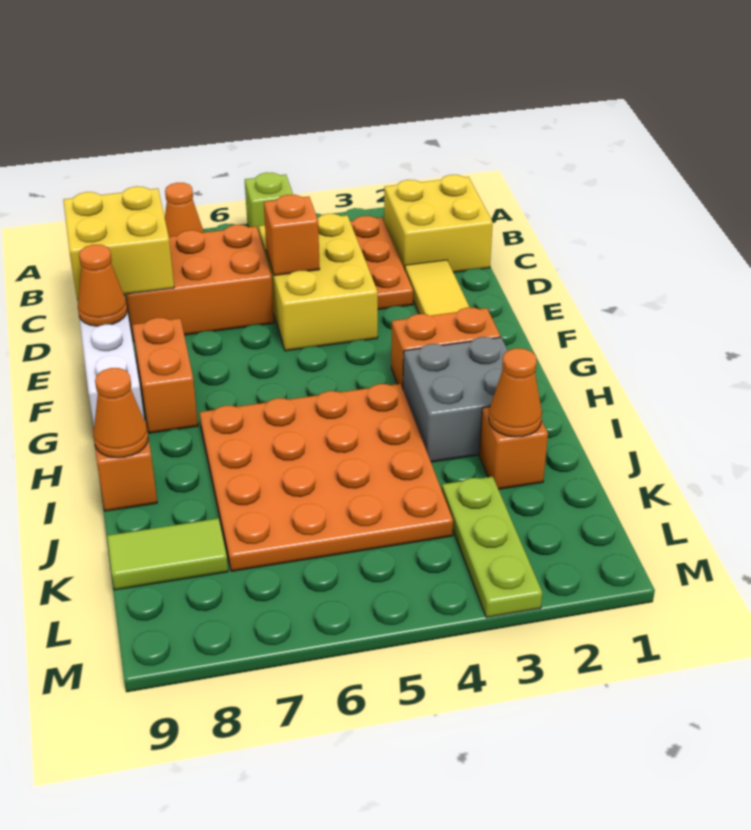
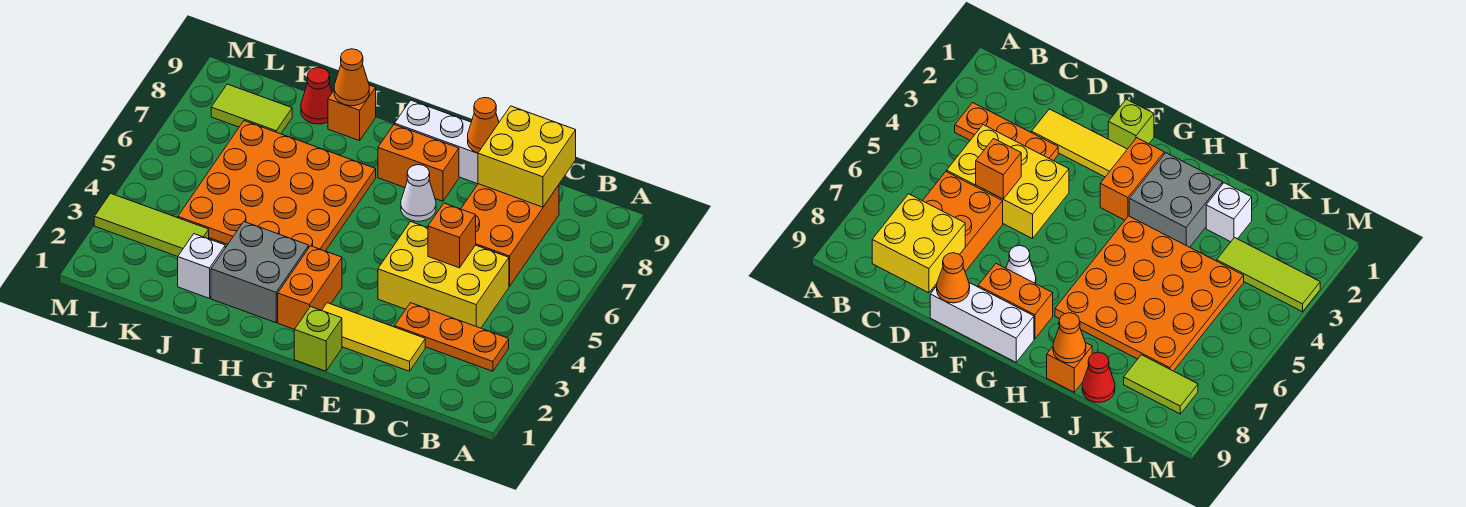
lime brick A5 level 1 -> lime brick F1 level 1
orange cone A7 level 1 -> none
yellow brick B1:C2 level 1 -> none
none -> white cone F7 level 1
orange brick J2 level 1 -> white brick J2 level 1
orange cone J2 level 2 -> none
none -> red cone J9 level 1
lime plate K3:M3 level 1 -> lime tile K3:M3 level 1
lime tile K8:K9 level 1 -> lime tile K8:L8 level 1

